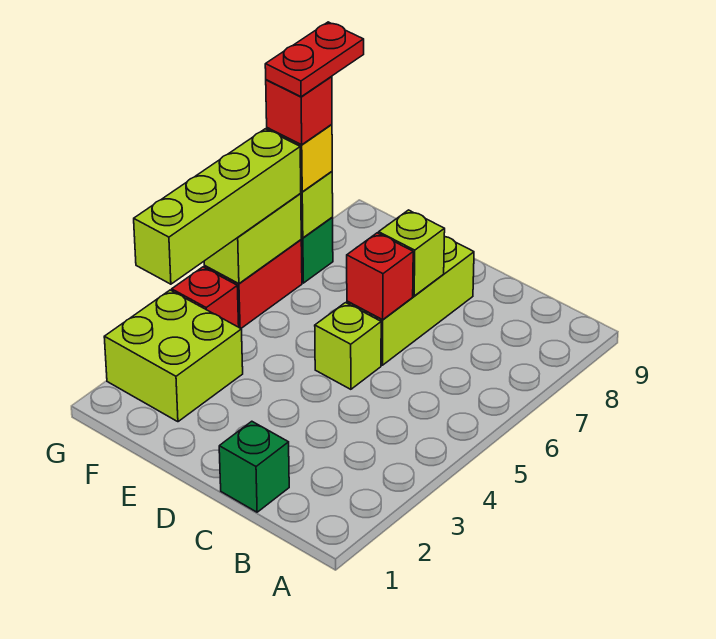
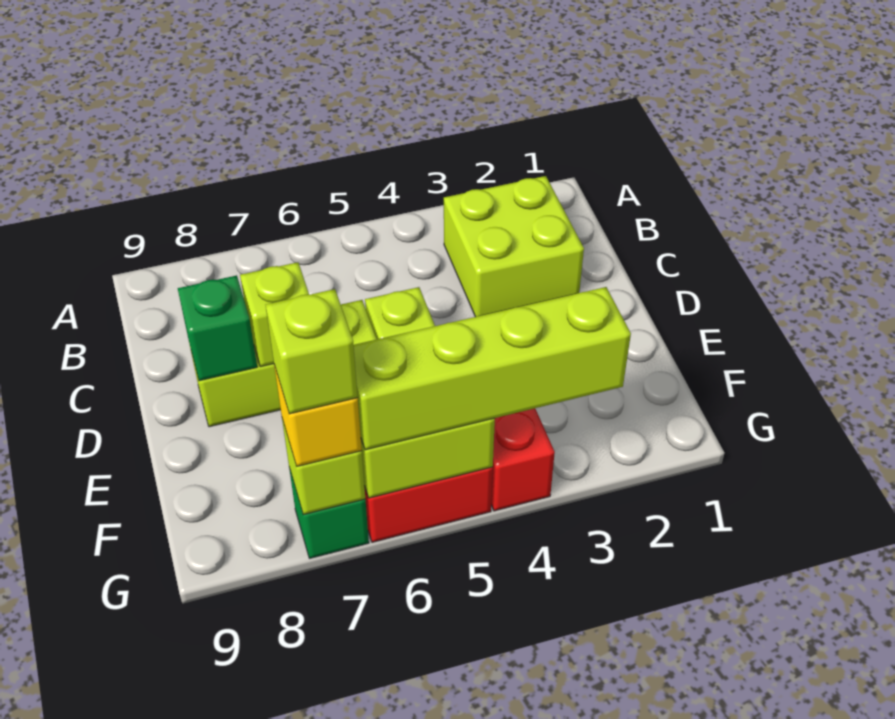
green brick C1 level 1 -> green brick D8 level 2
red brick D6 level 2 -> none
lime brick F2:G3 level 1 -> lime brick B2:C3 level 1
red brick G7 level 4 -> lime brick G7 level 4
red plate G7:G8 level 5 -> none

